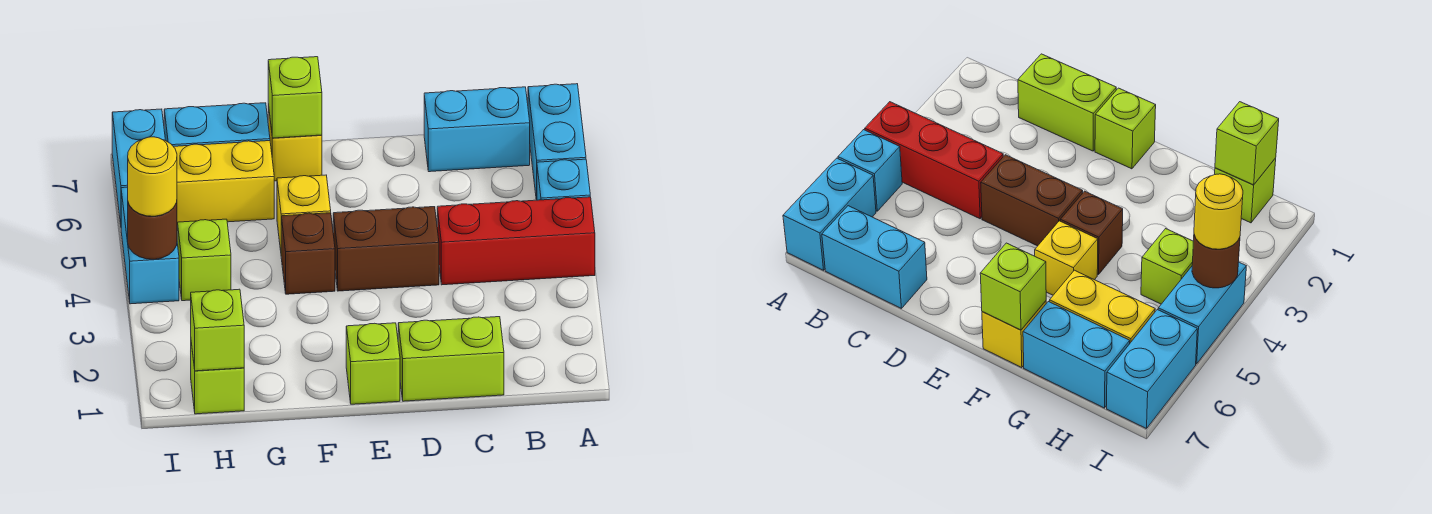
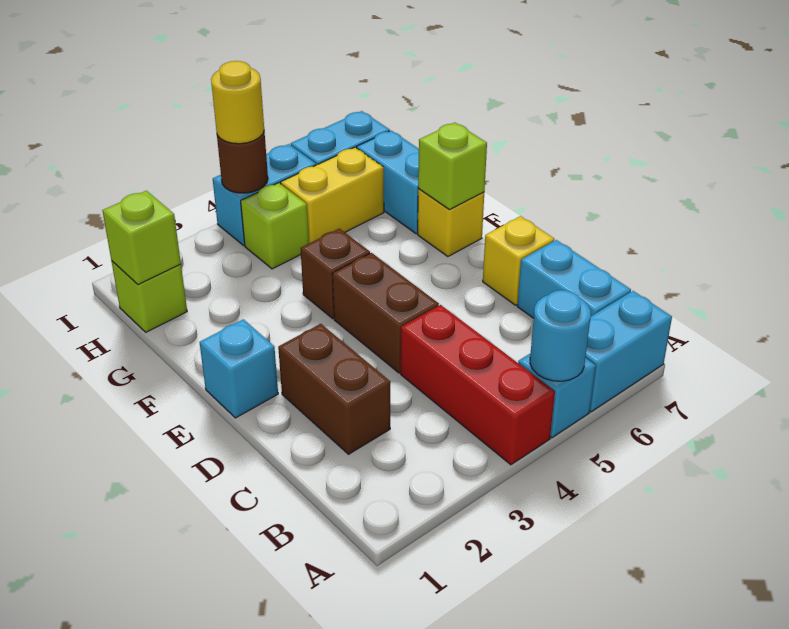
none -> cyan round brick A5 level 2
lime brick C1:D1 level 1 -> none
none -> brown brick C2:D2 level 1
lime brick E1 level 1 -> cyan brick E1 level 1
yellow brick F5 level 1 -> yellow brick D7 level 1
yellow brick G6:H6 level 1 -> yellow brick H5:H6 level 1

